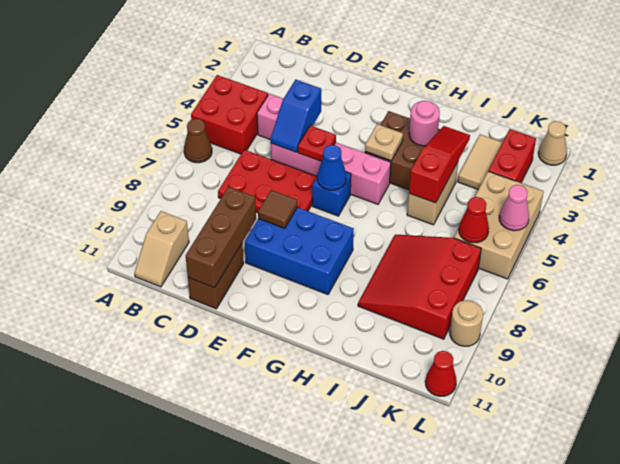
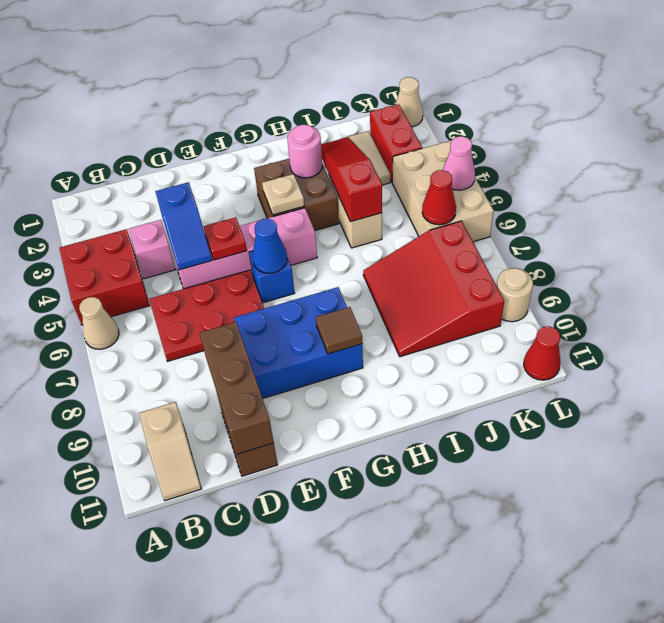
brown cone A6 level 1 -> tan cone A6 level 1
brown tile E8 level 2 -> brown tile G9 level 2

